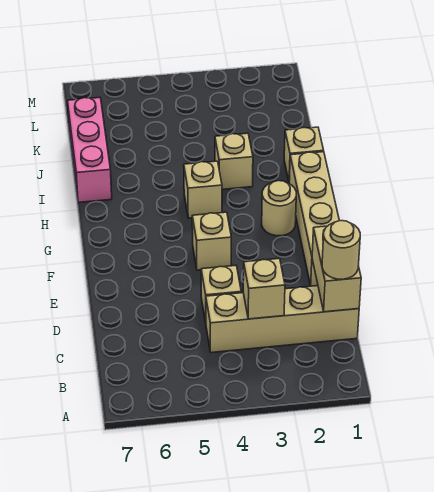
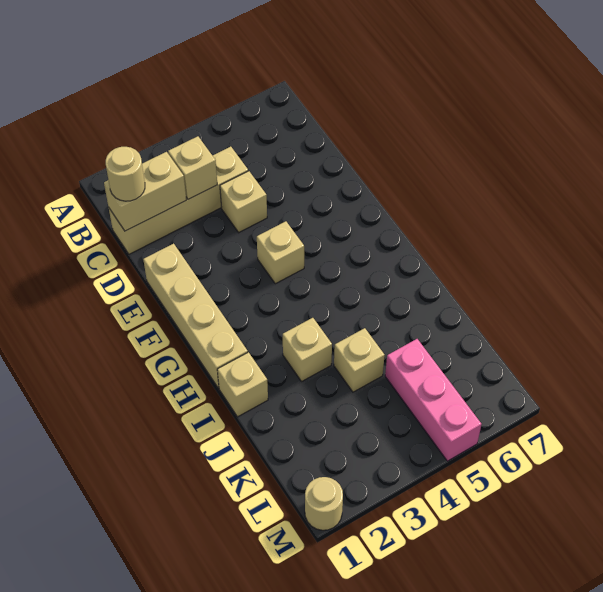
tan brick C1:D1 level 2 -> tan brick C1:C2 level 2
tan round brick G2 level 1 -> tan round brick M1 level 1
tan brick H4 level 1 -> tan brick J4 level 1
pink brick I7:K7 level 1 -> pink brick K5:M5 level 1

